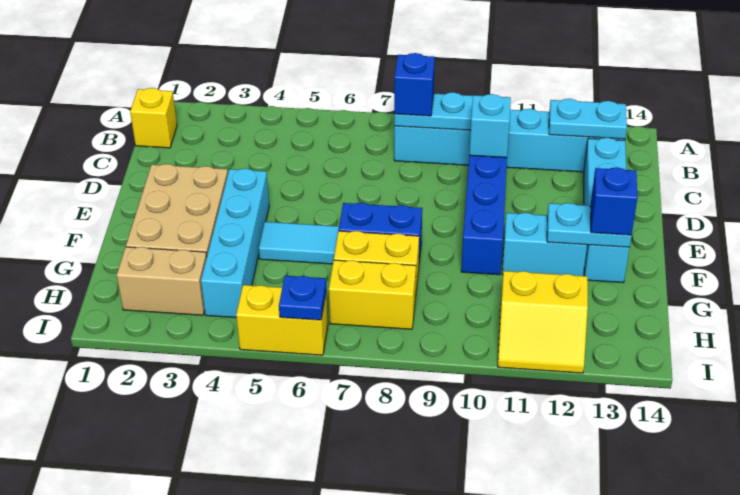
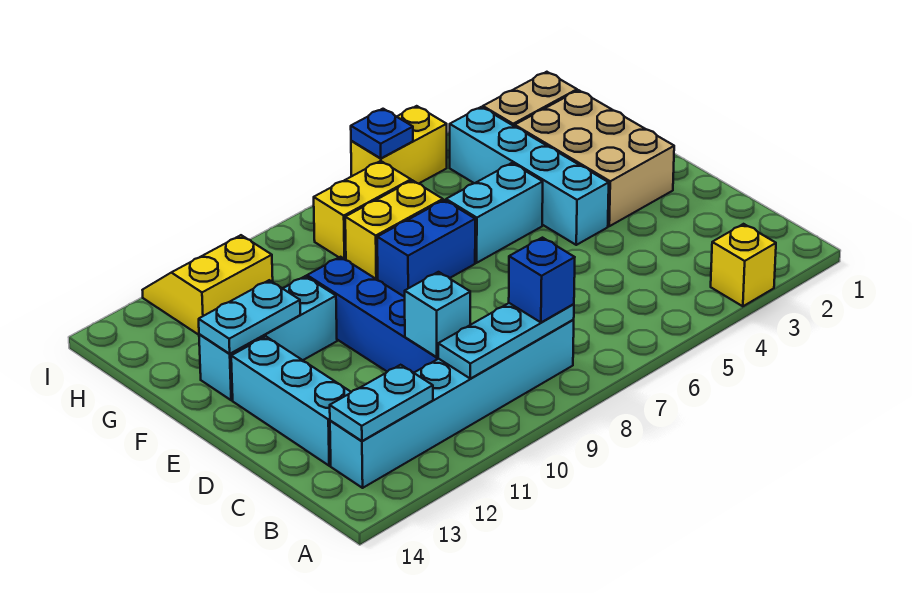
yellow brick B1 level 1 -> yellow brick A3 level 1
cyan tile F5:F6 level 1 -> cyan brick F5:F6 level 1
blue brick F13 level 3 -> none

